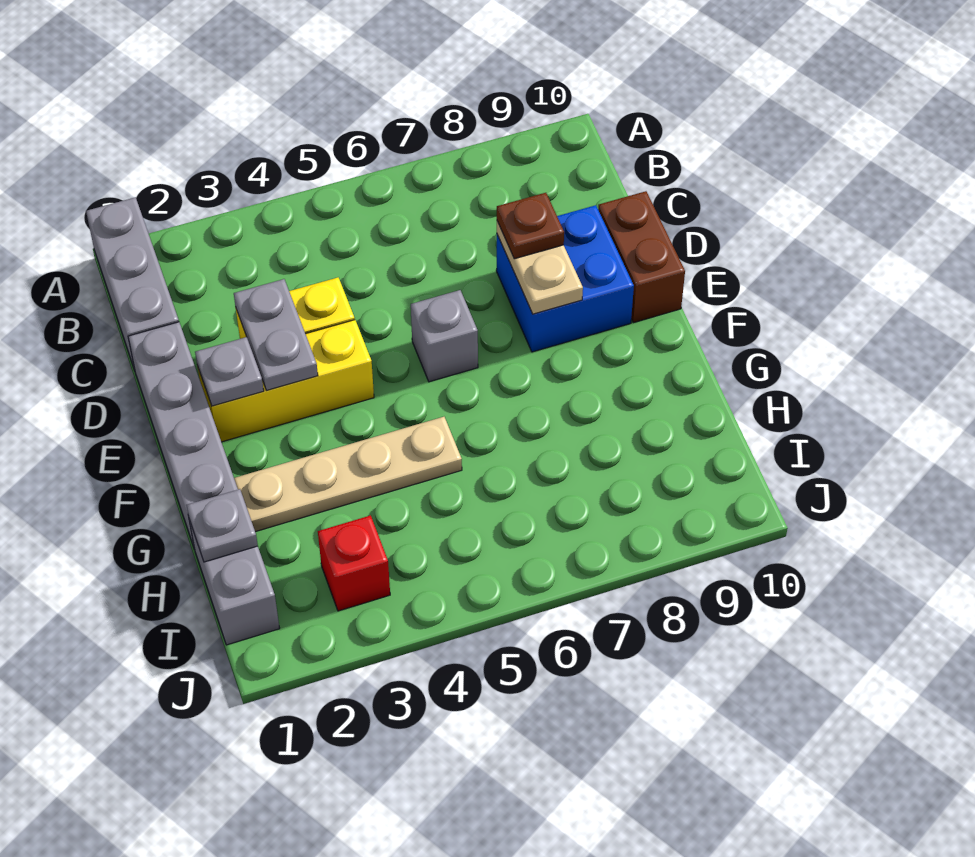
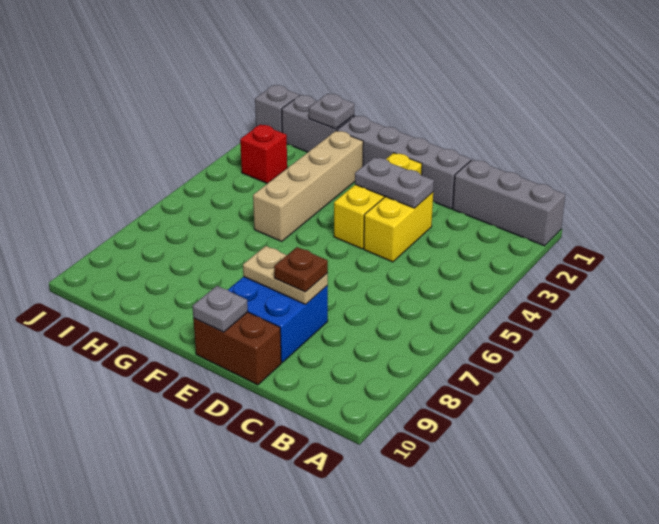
grey plate E2 level 2 -> grey plate E10 level 2
grey brick E6 level 1 -> grey brick J1 level 1
tan plate G2:G5 level 1 -> tan brick G2:G5 level 1

